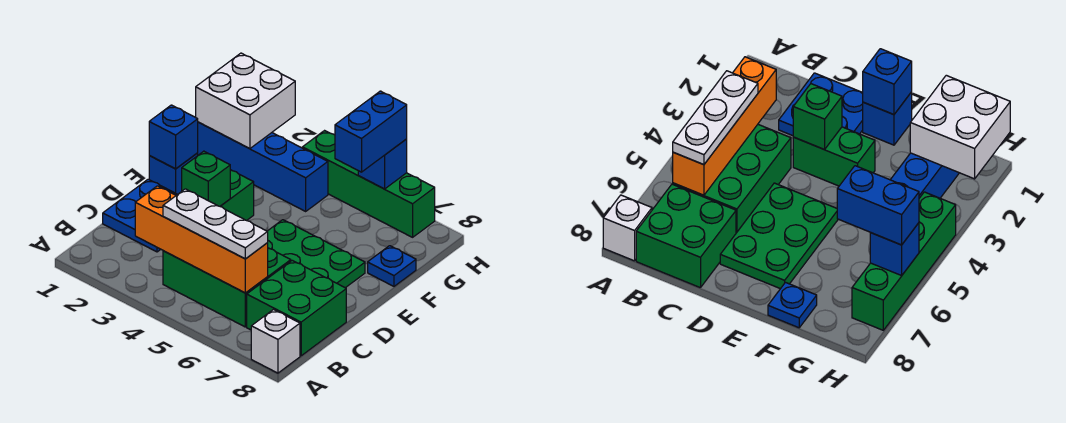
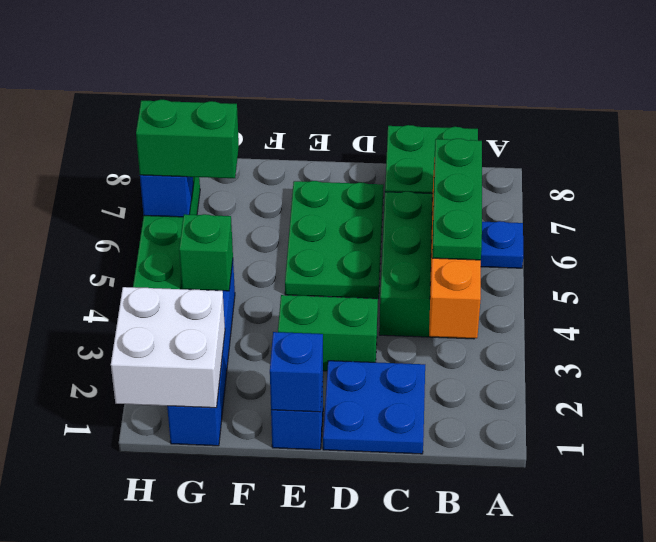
white brick A8 level 1 -> none
white plate B4:B6 level 3 -> green plate B4:B6 level 3
green brick D3 level 2 -> green brick G4 level 2
blue plate F8 level 1 -> blue plate A6 level 1
blue brick G6:H6 level 3 -> green brick G6:H6 level 3

